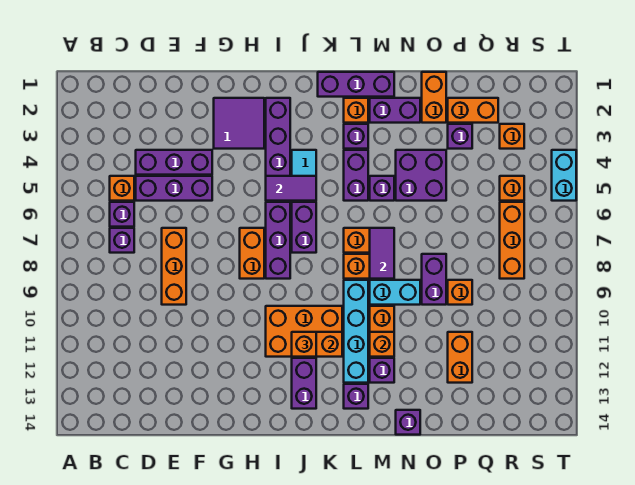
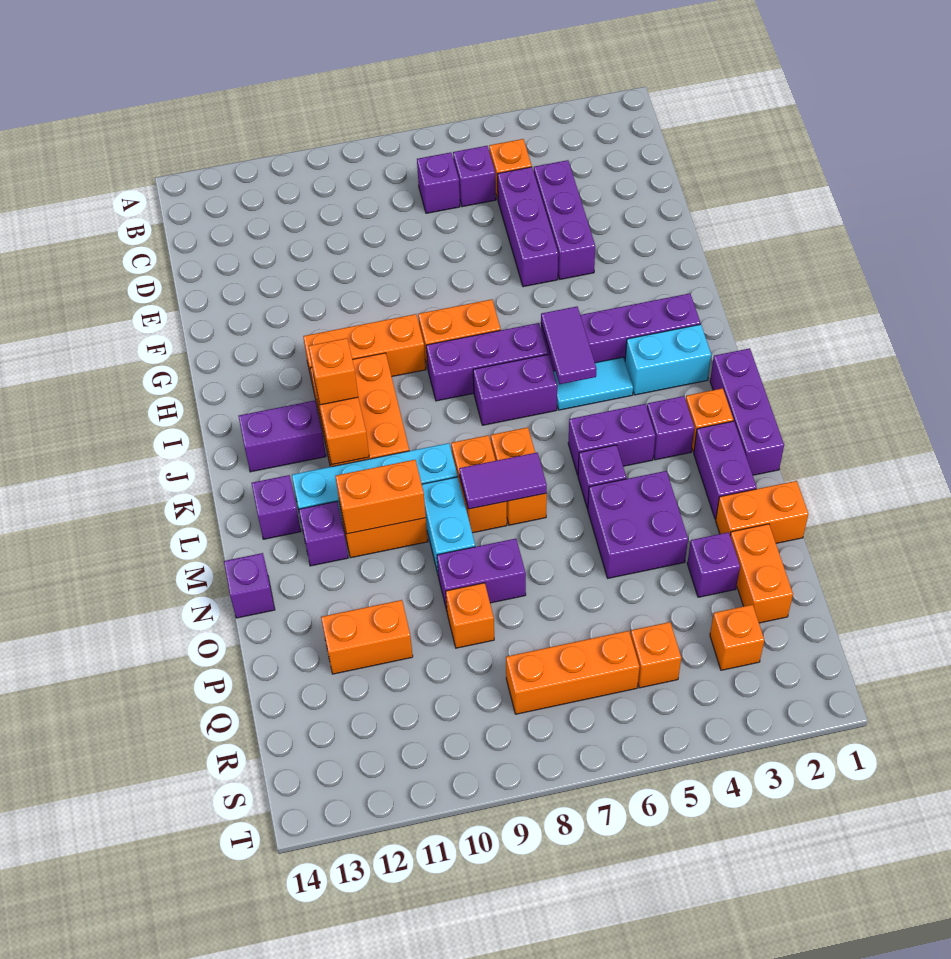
orange brick E7:E9 level 1 -> orange brick H9:H11 level 1
purple tile G2:H3 level 1 -> none
orange brick M11 level 2 -> orange brick M10:M11 level 2
cyan brick T4:T5 level 1 -> cyan brick J2:J3 level 1

